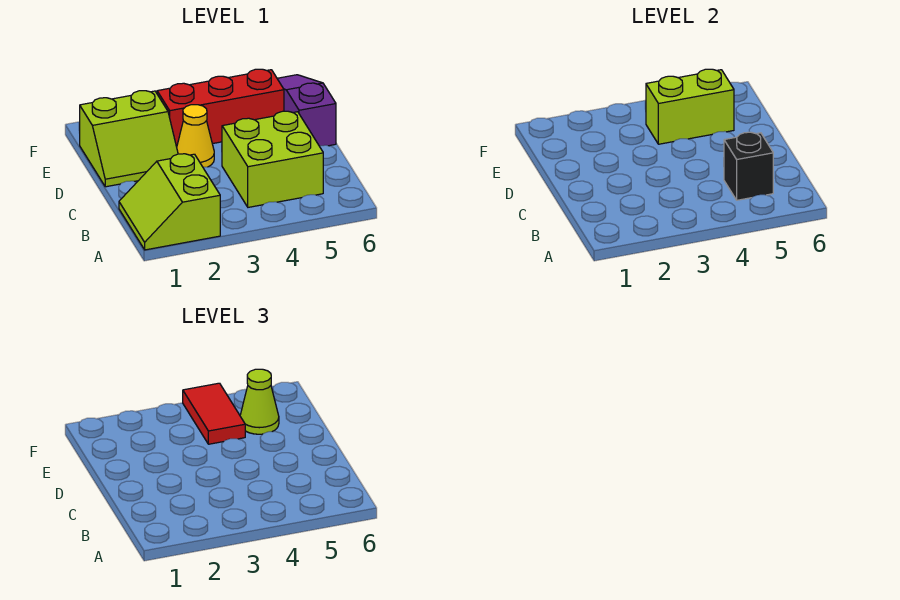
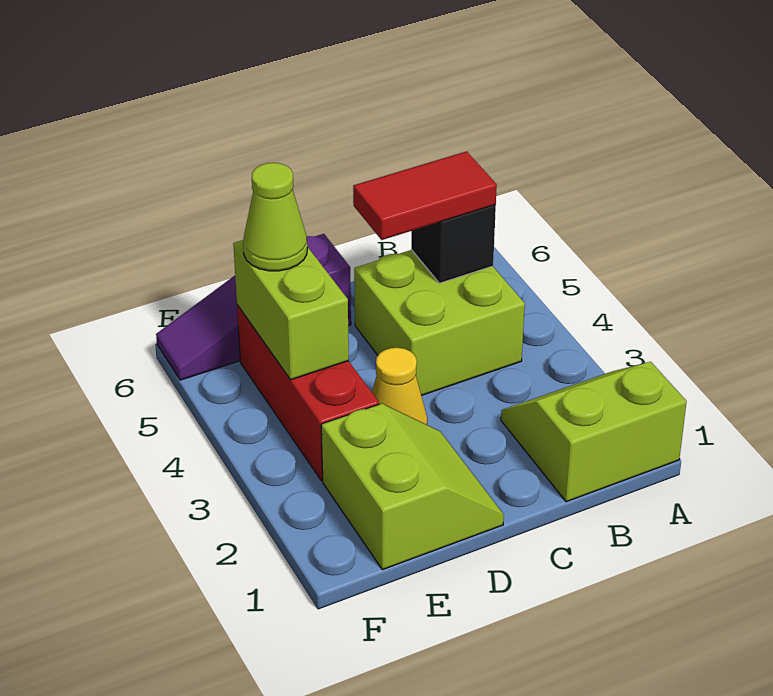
lime slope A1:B2 level 1 top 2 -> lime slope A1:B2 level 1 top 1
red tile E4:F4 level 3 -> red tile B5:C5 level 3

